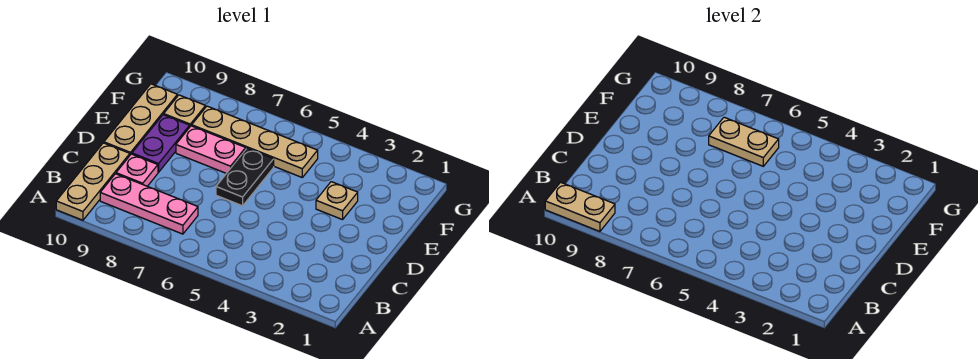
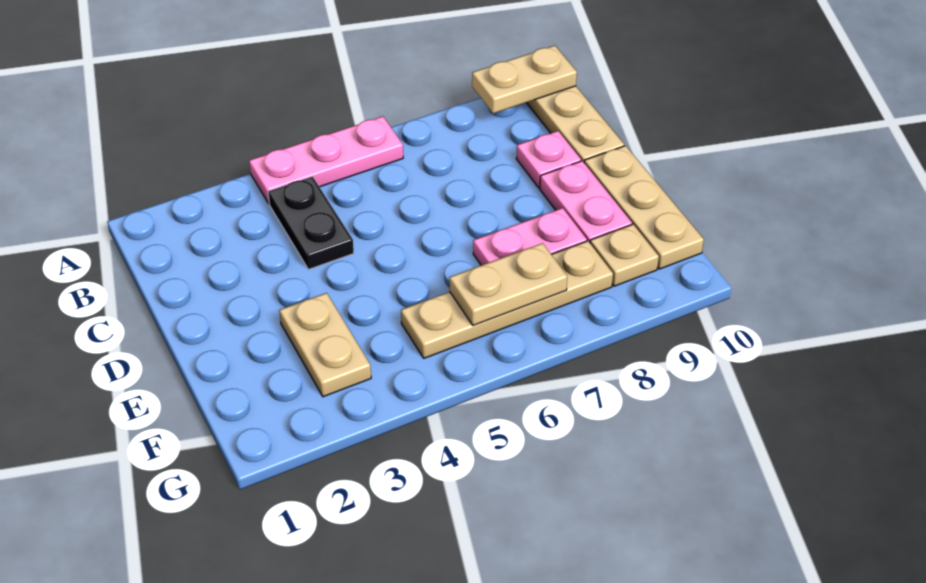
pink plate B7:B9 level 1 -> pink plate A4:A6 level 1
black plate D6:E6 level 1 -> black plate B4:C4 level 1
purple plate D9:E9 level 1 -> pink plate D9:E9 level 1
tan plate E3 level 1 -> tan plate E3:F3 level 1

